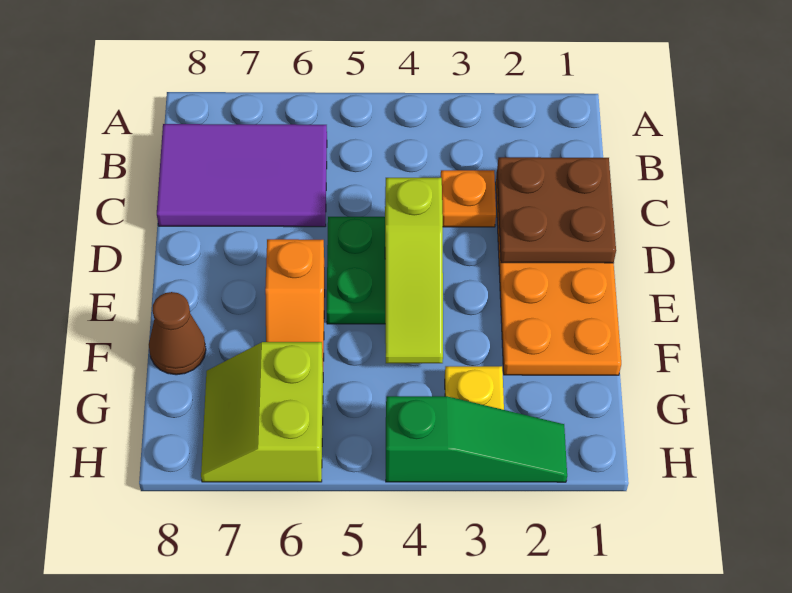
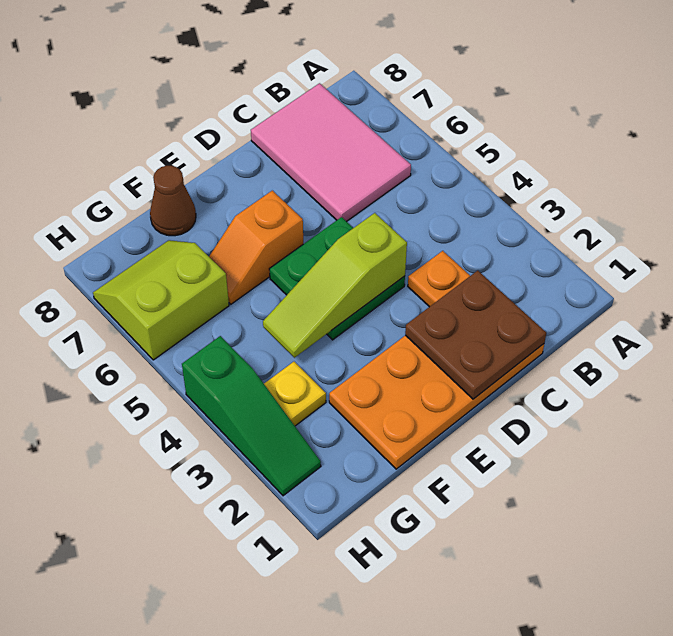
purple tile B6:C8 level 1 -> pink tile B6:C8 level 1

